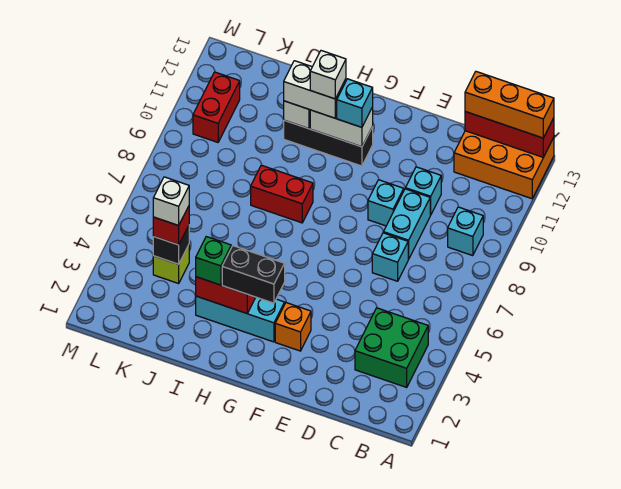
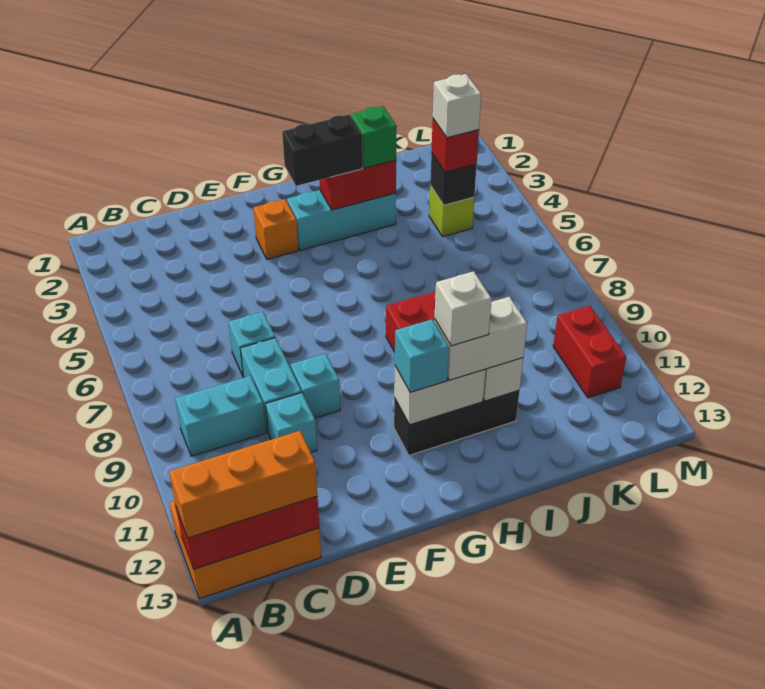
green brick B3:C4 level 1 -> none
cyan brick B9 level 1 -> cyan brick B9:C9 level 1

